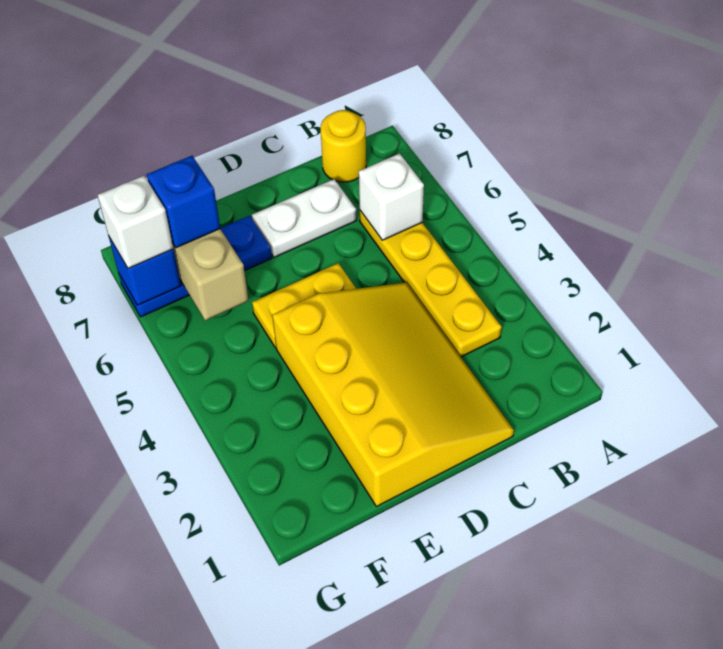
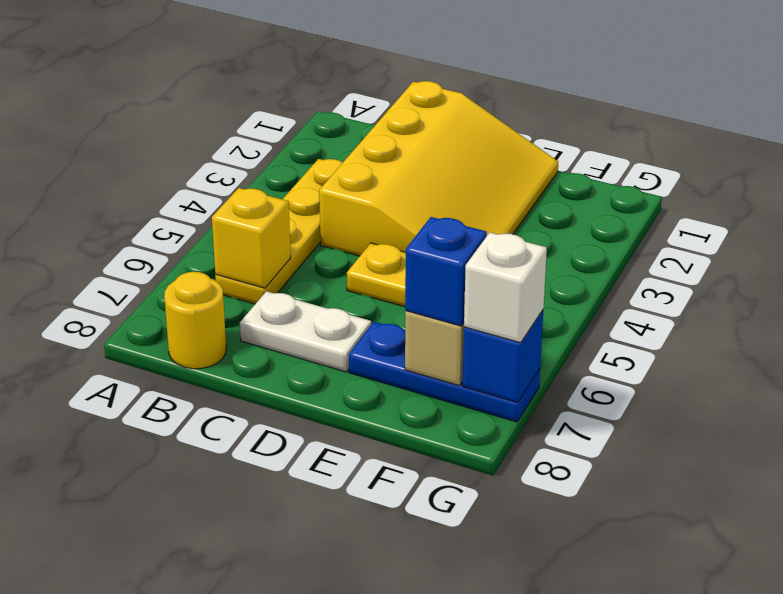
white brick B6 level 2 -> yellow brick B6 level 2
yellow slope C1:E4 level 1 top E -> yellow slope C1:E4 level 1 top C

